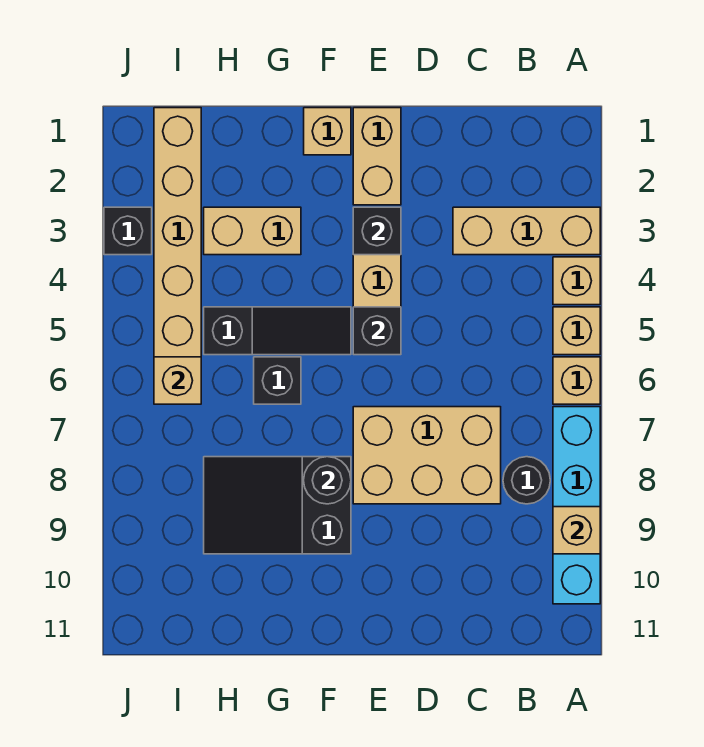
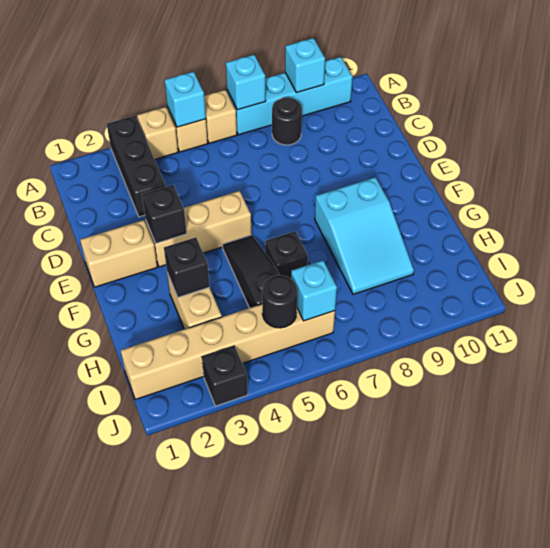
tan brick A3:C3 level 1 -> black brick A3:C3 level 1
none -> cyan brick A5 level 2
none -> cyan brick A7 level 2
tan brick A9 level 2 -> cyan brick A9 level 2
tan brick C7:E8 level 1 -> none
black brick E5 level 2 -> black brick G3 level 2
tan brick F1 level 1 -> none
black slope F8:H9 level 1 top F -> cyan slope F8:H9 level 1 top F
black round brick F8 level 2 -> black round brick I5 level 2
tan brick I6 level 2 -> cyan brick I6 level 2

